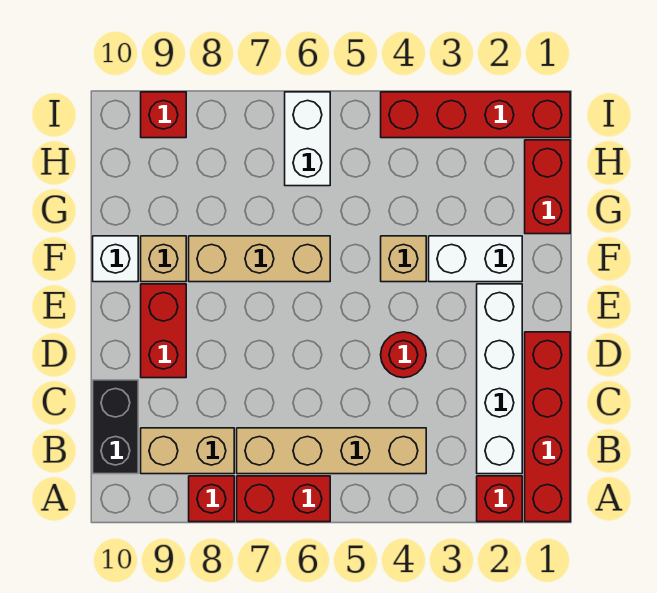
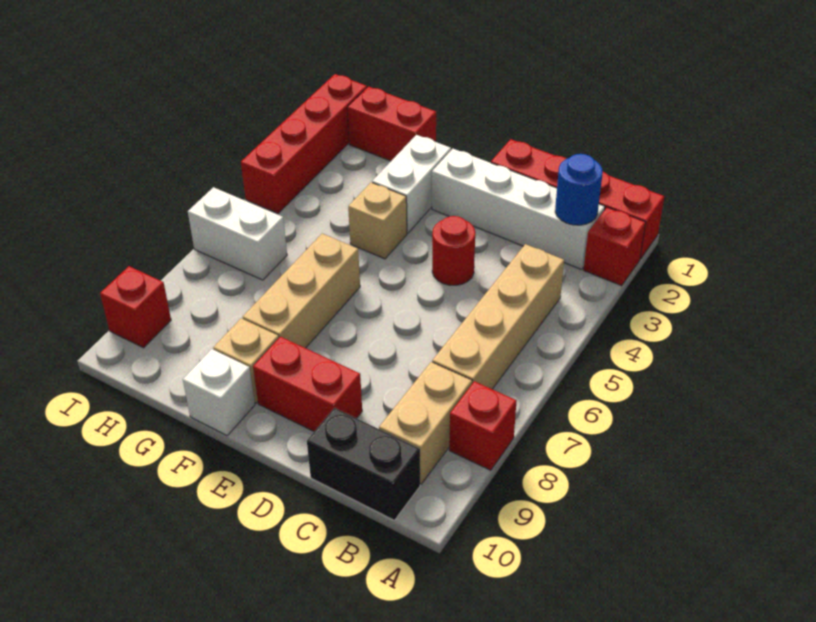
red brick A6:A7 level 1 -> none
none -> blue round brick B2 level 2

